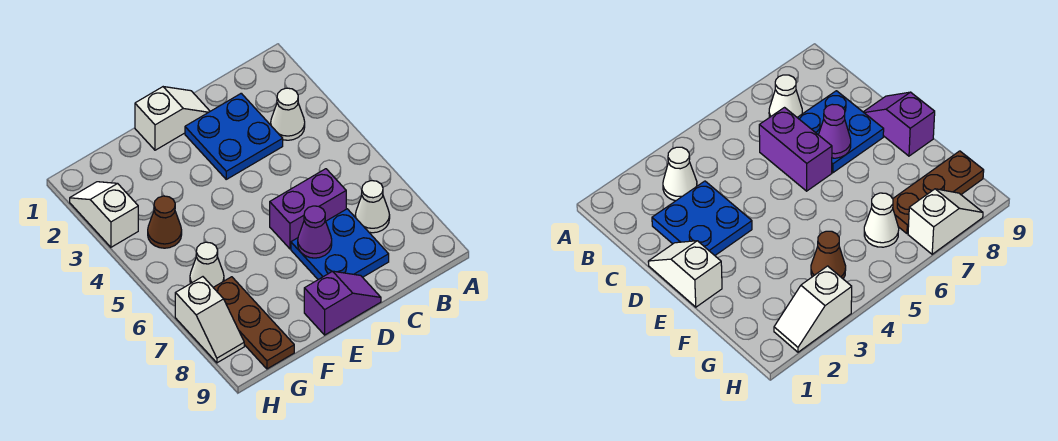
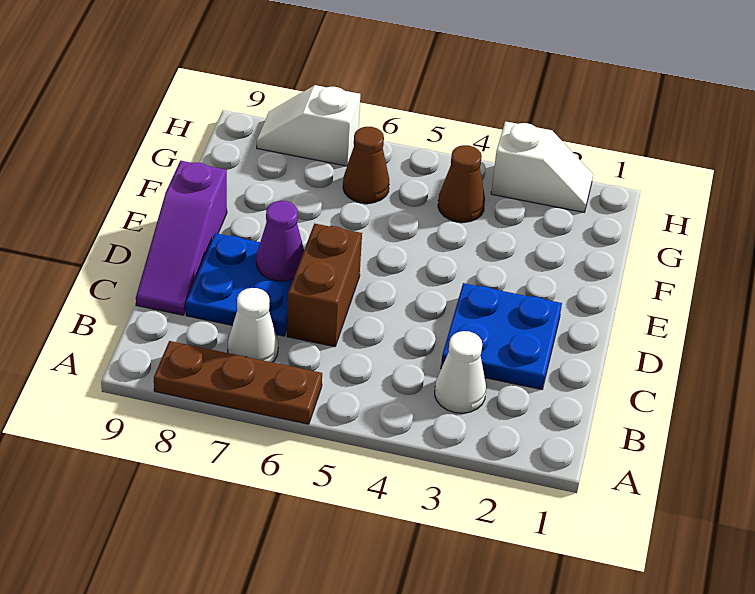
purple brick C6:D6 level 1 -> brown brick C6:D6 level 1
white slope D1:E1 level 1 top E -> none
purple slope D9:E9 level 1 top E -> purple slope C9:E9 level 1 top E
white cone G6 level 1 -> brown cone G6 level 1
brown plate G7:G9 level 1 -> brown plate A6:A8 level 1

